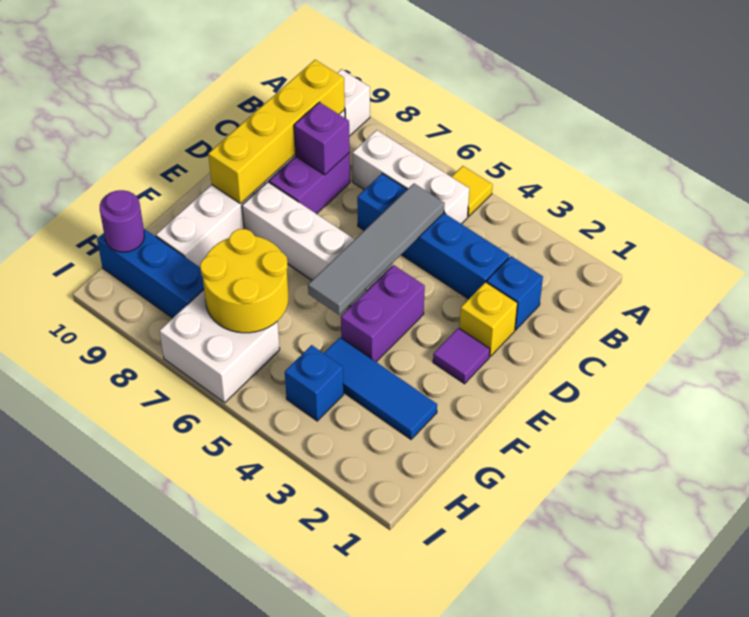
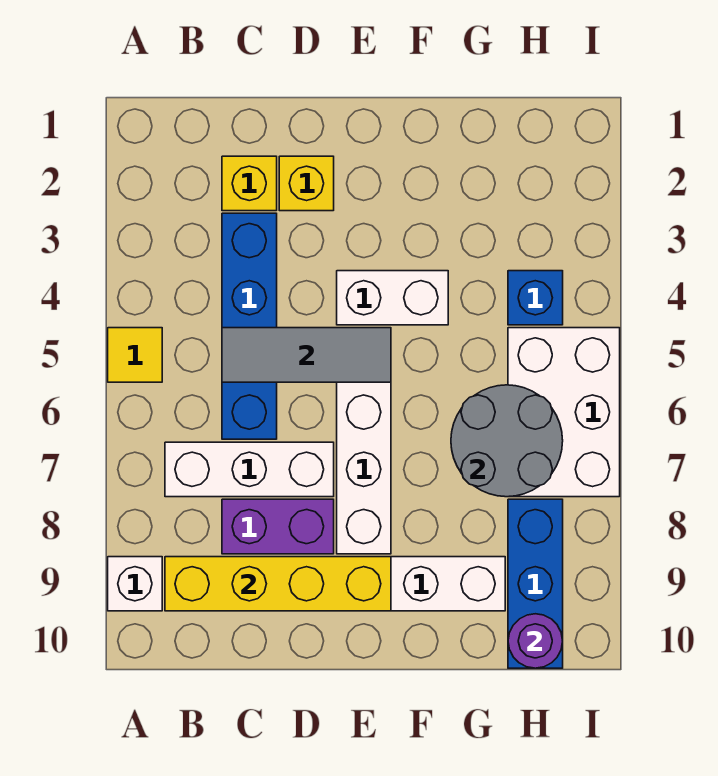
white brick B5:B7 level 1 -> white brick B7:D7 level 1
blue brick C2 level 1 -> yellow brick C2 level 1
grey tile C5:F5 level 2 -> grey tile C5:E5 level 2
purple brick C8 level 2 -> none
purple tile E2 level 1 -> none
purple brick E4:F4 level 1 -> white brick E4:F4 level 1
blue tile G2:G4 level 1 -> none
yellow round brick G6:H7 level 2 -> grey round brick G6:H7 level 2
white brick H6:I7 level 1 -> white brick H5:I7 level 1

